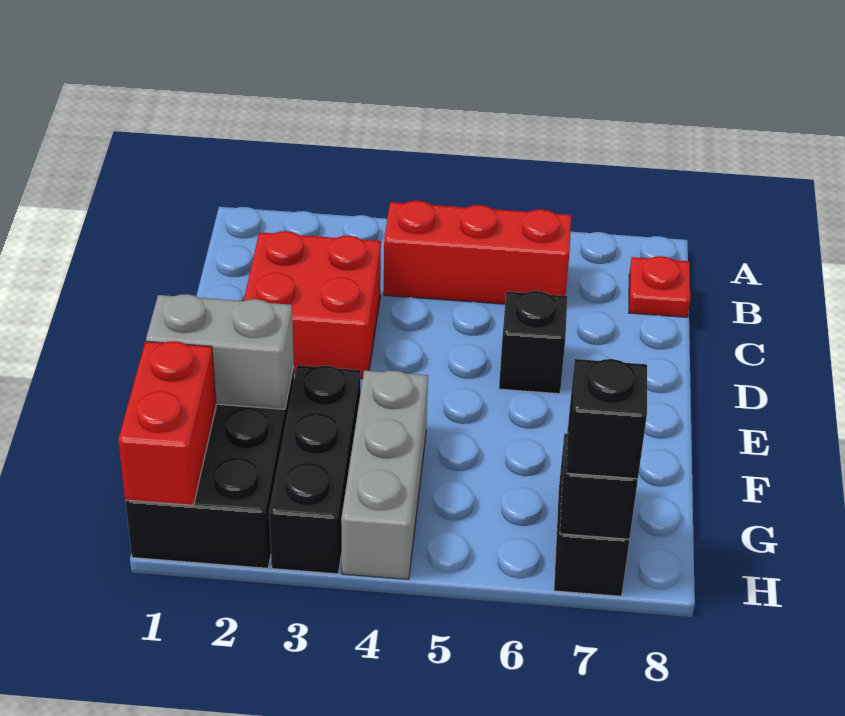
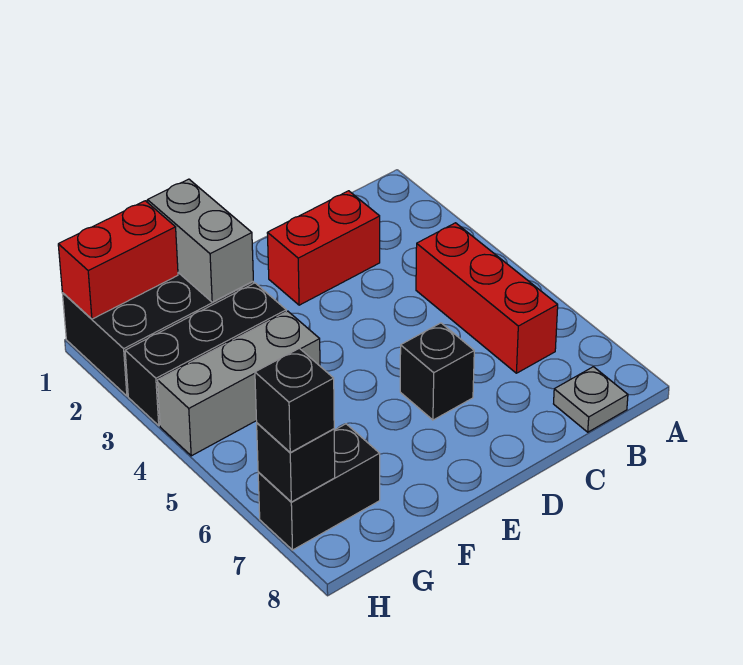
red plate B8 level 1 -> grey plate B8 level 1
red brick C2:D3 level 1 -> red brick C2:D2 level 1

